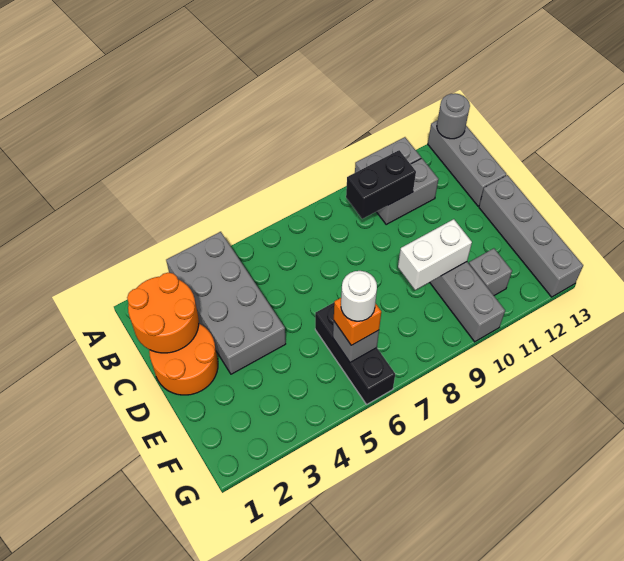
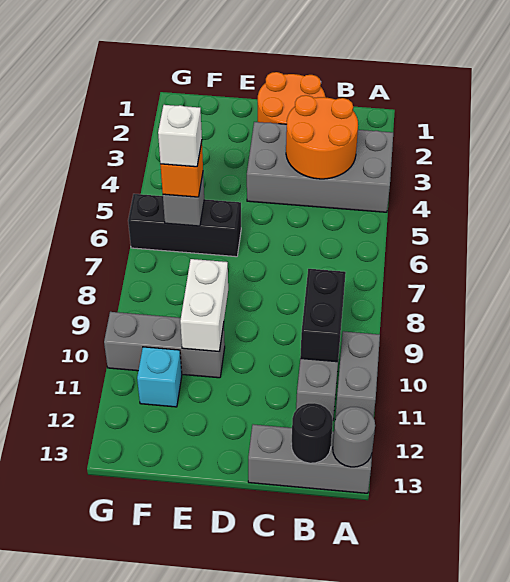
orange round brick B1:C2 level 2 -> orange round brick B3:C4 level 2
none -> black round brick B13 level 2
grey brick D13:G13 level 1 -> none
white round brick F6 level 4 -> white brick F6 level 4
grey brick F11 level 1 -> cyan brick F11 level 1

